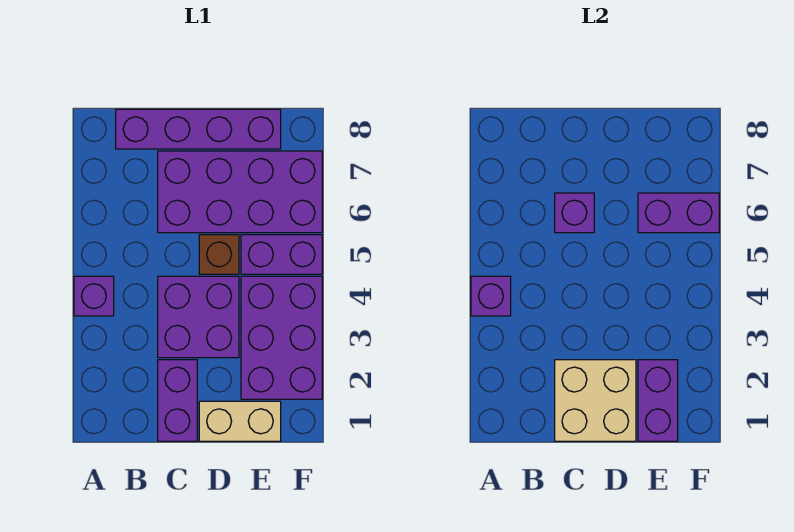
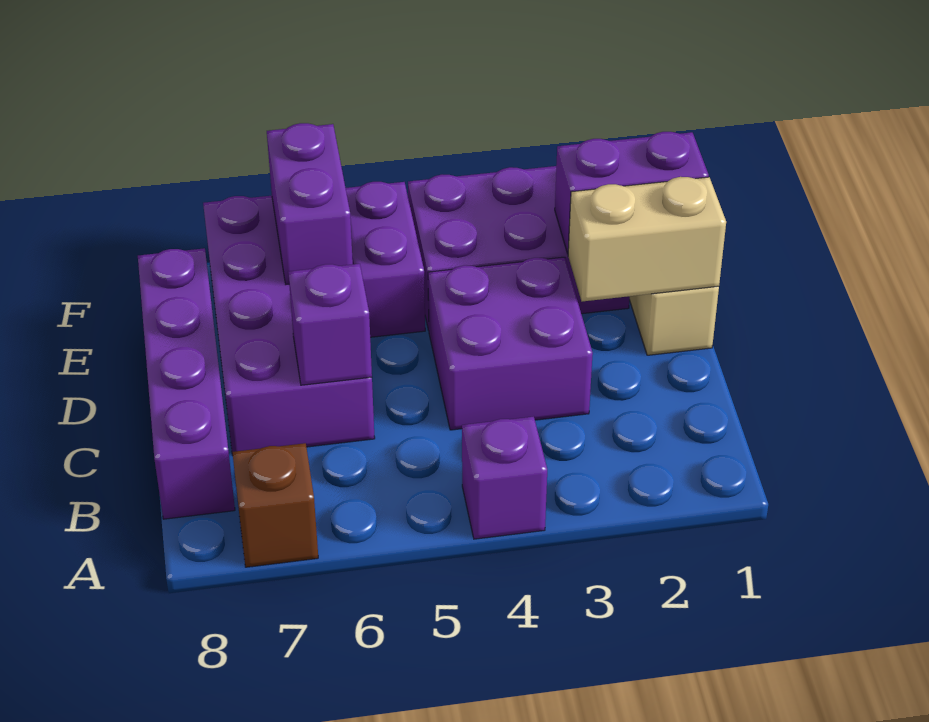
purple brick A4 level 2 -> none
purple brick C1:C2 level 1 -> none
tan brick C1:D2 level 2 -> tan brick D1:D2 level 2
brown brick D5 level 1 -> brown brick A7 level 1

